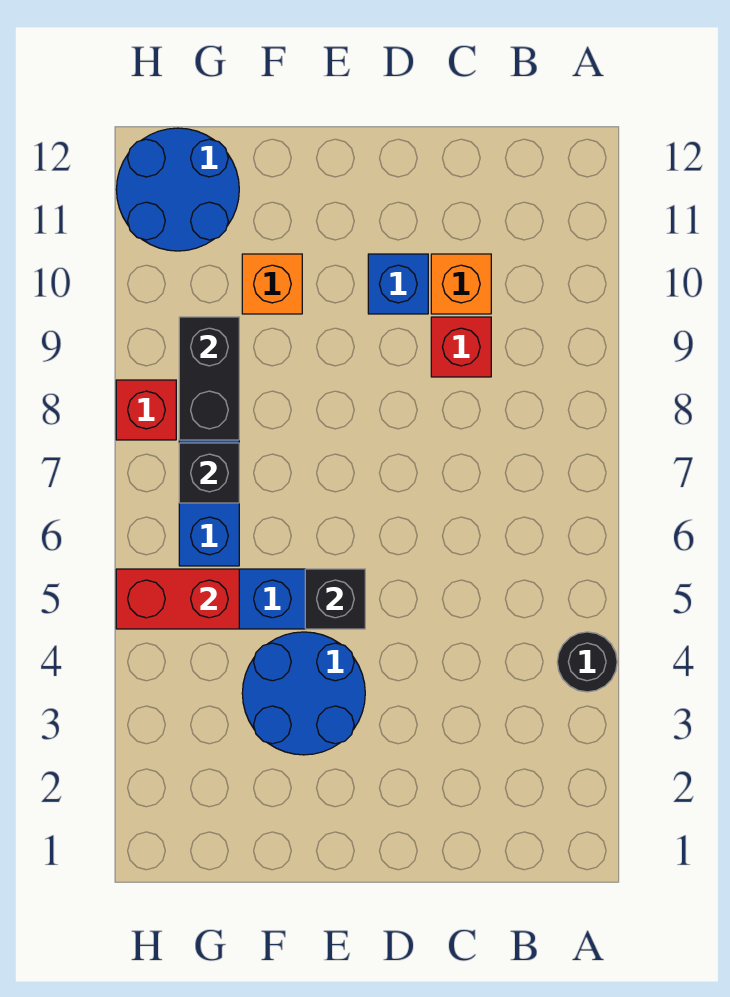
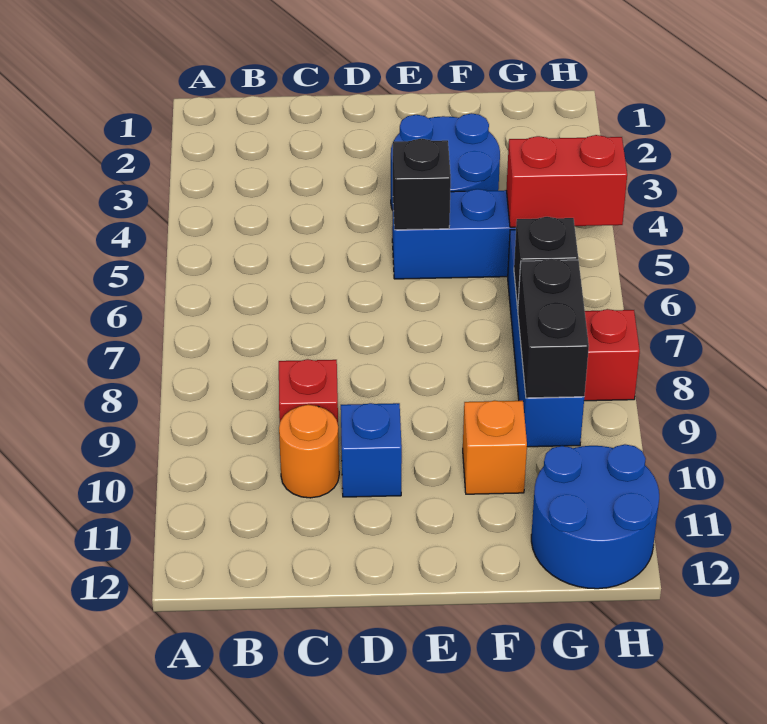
black round brick A4 level 1 -> none
orange brick C10 level 1 -> orange round brick C10 level 1

